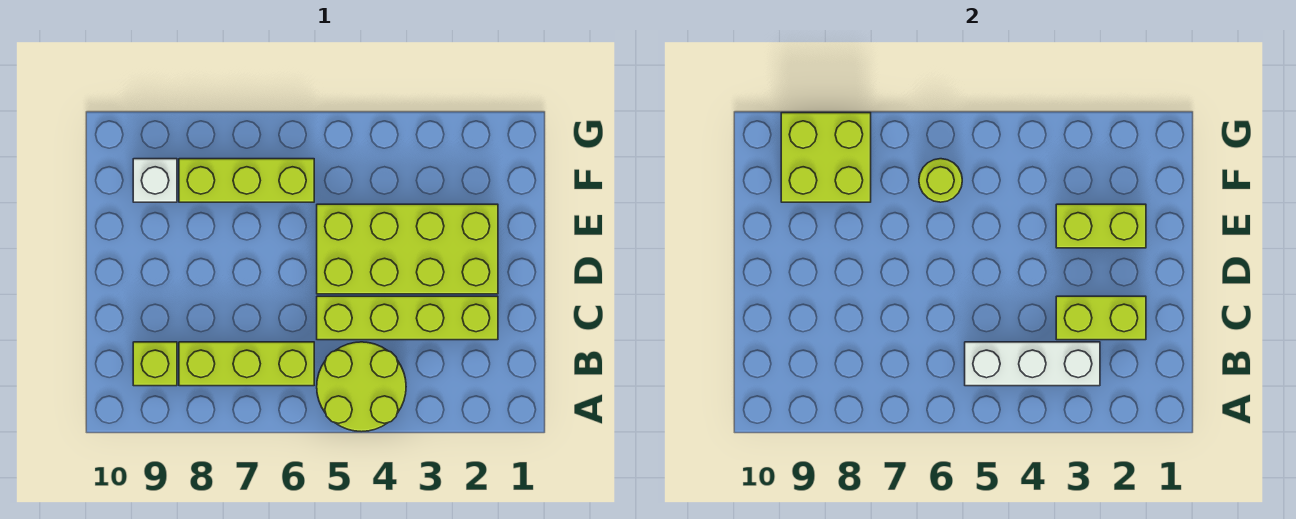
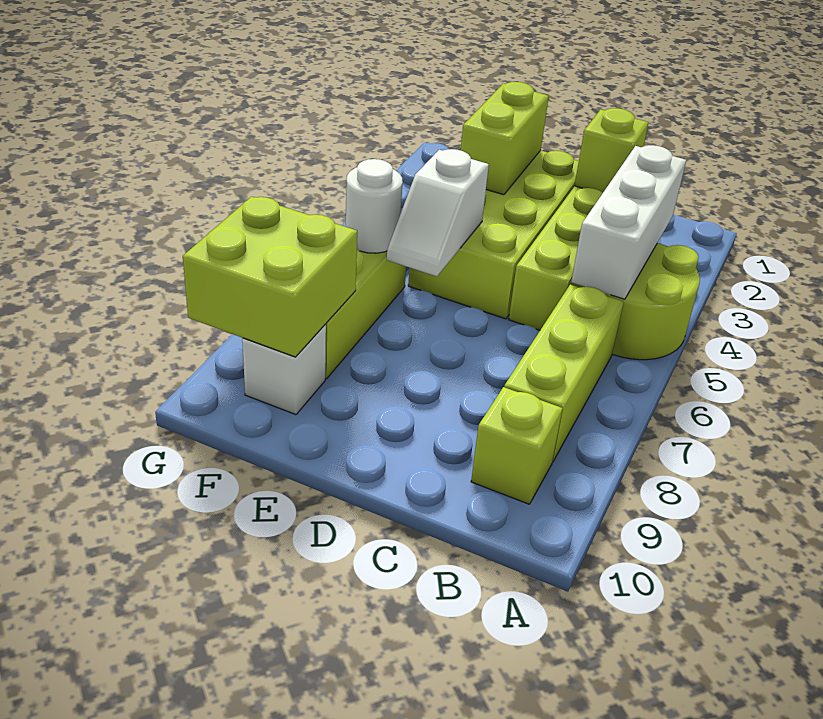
lime brick C2:C3 level 2 -> lime brick C2 level 2
none -> white slope E5:E6 level 2 top 5
lime round brick F6 level 2 -> white round brick F6 level 2

